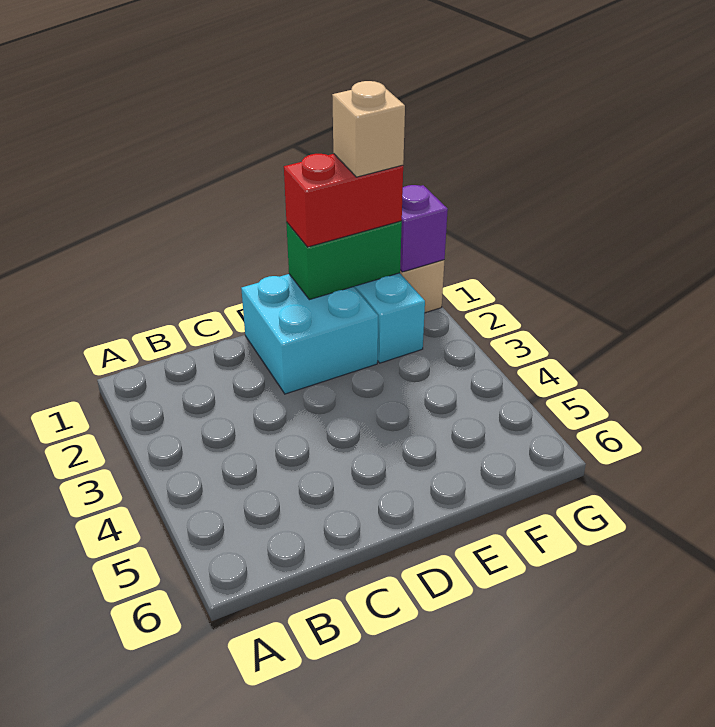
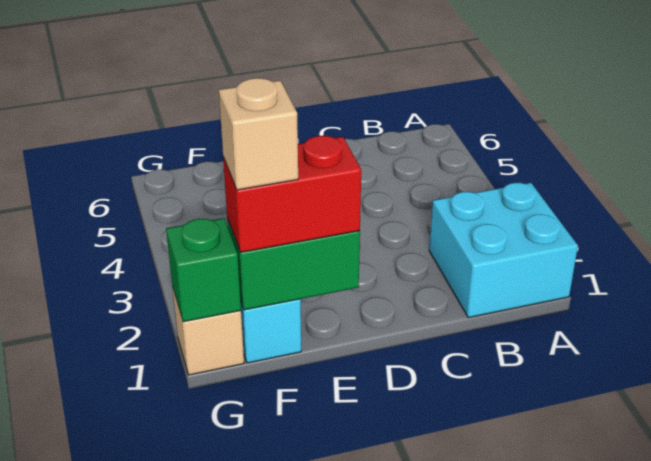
cyan brick D1:E2 level 1 -> cyan brick A1:B2 level 1
purple brick G1 level 2 -> green brick G1 level 2

